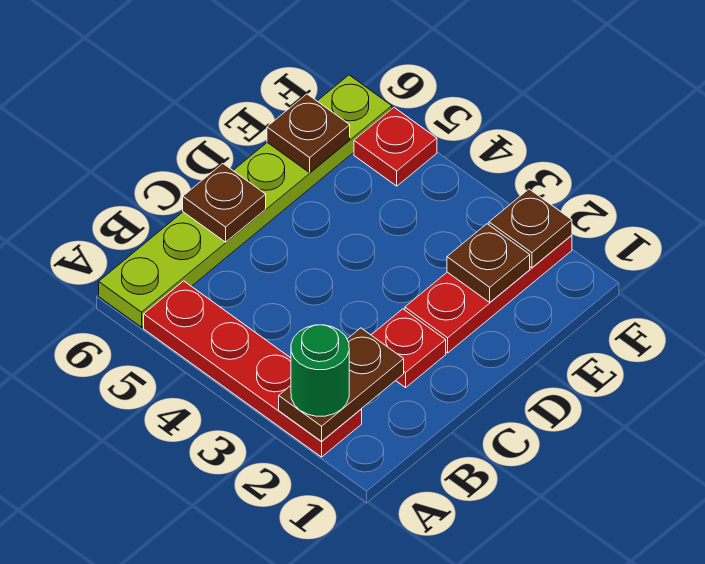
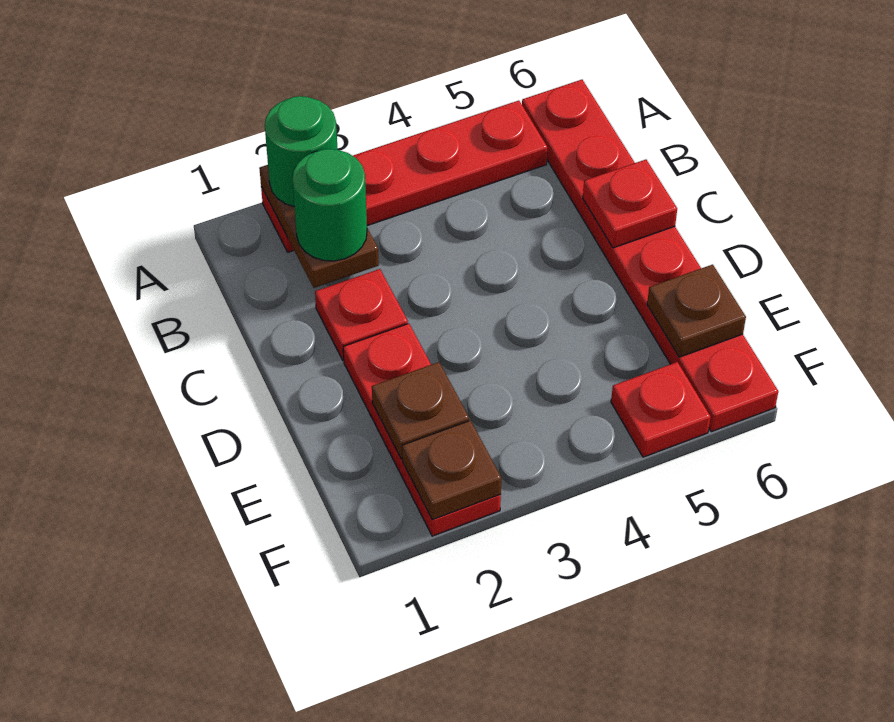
lime plate A6:F6 level 1 -> red plate A6:F6 level 1
none -> green round brick B2 level 3
brown plate C6 level 2 -> red plate C6 level 2

